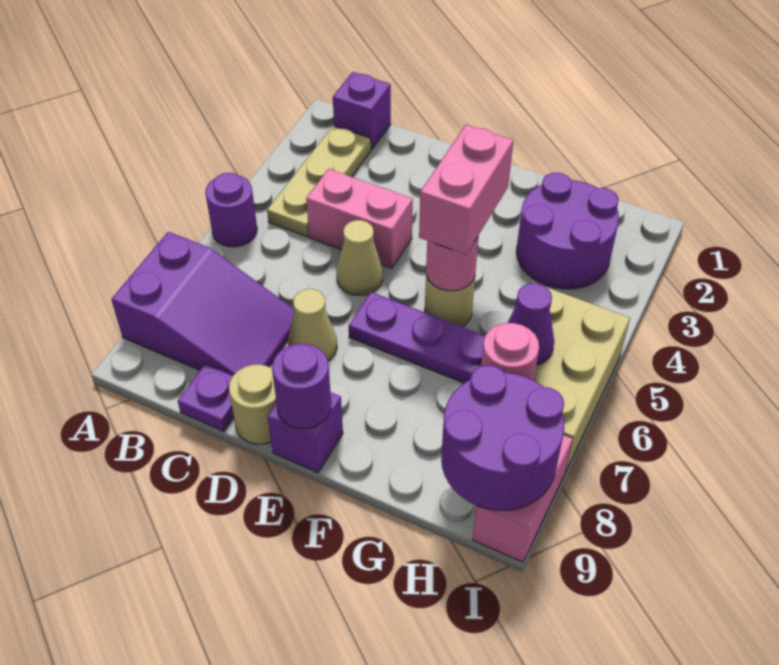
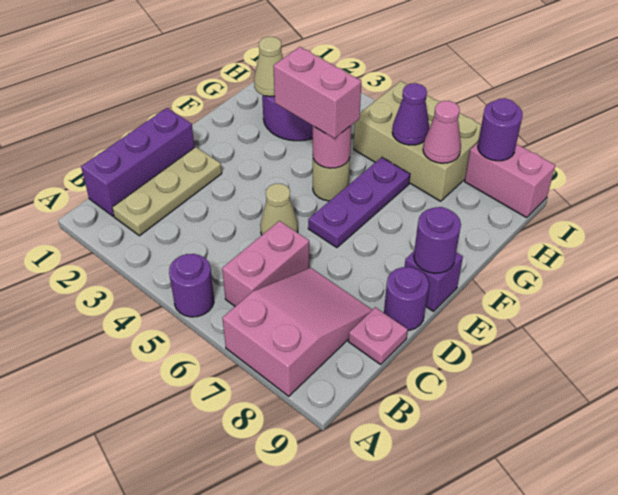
purple slope A7:C8 level 1 top A -> pink slope A7:C8 level 1 top A
purple brick B1 level 1 -> purple brick B1:D1 level 1
tan plate B2:B4 level 1 -> tan plate B2:D2 level 1
pink brick C4:D4 level 1 -> pink brick B6:C6 level 1
purple plate C9 level 1 -> pink plate C9 level 1
tan cone D7 level 1 -> tan cone G2 level 2
tan round brick D9 level 1 -> purple round brick D9 level 1
pink round brick H7 level 2 -> pink cone H7 level 2
purple round brick H8:I9 level 2 -> purple round brick I8 level 2

